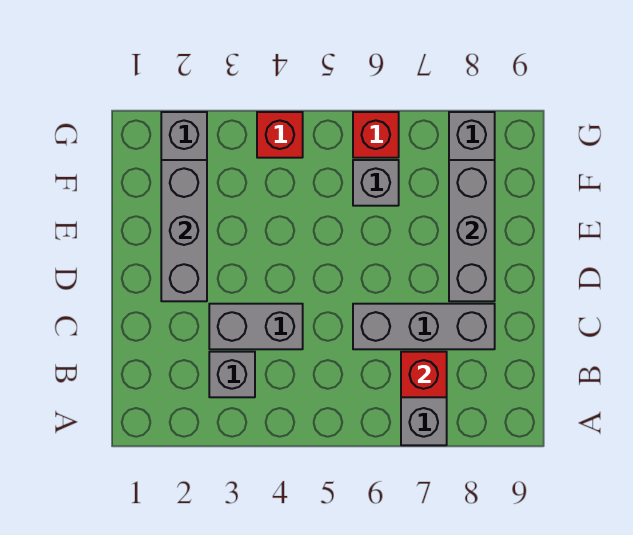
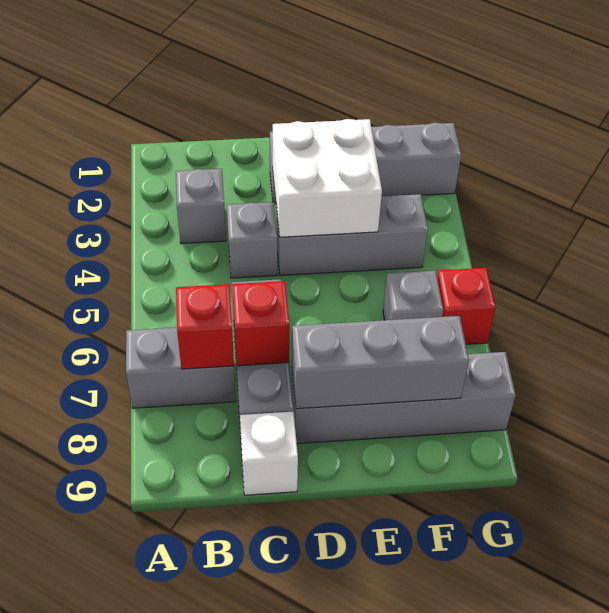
grey brick C3:C4 level 1 -> grey brick C4 level 1
none -> white brick C9 level 1
grey brick D2:F2 level 2 -> grey brick D4:F4 level 1
none -> white brick D3:E4 level 2
red brick G4 level 1 -> red brick C7 level 2

